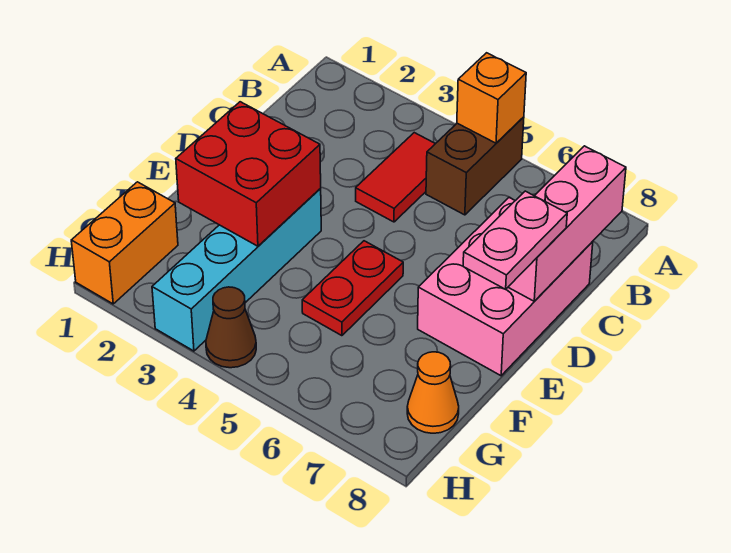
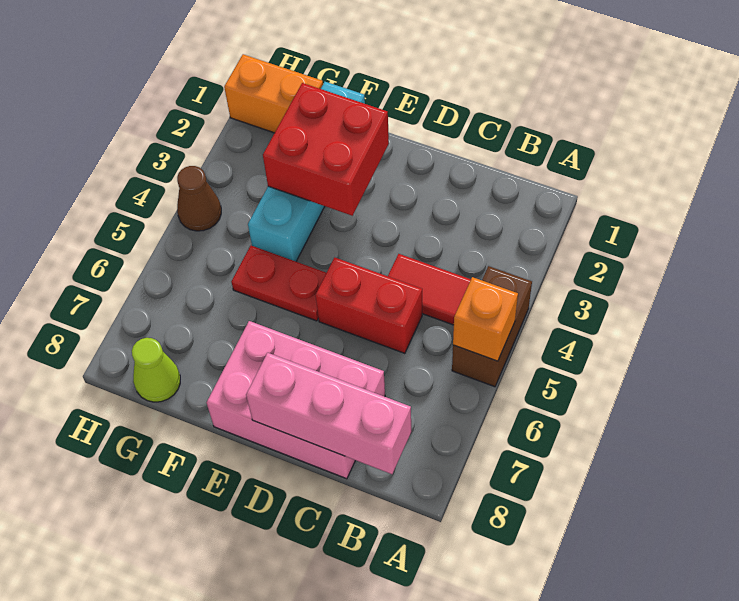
brown brick A5:B5 level 1 -> brown brick A4:A5 level 1
none -> red brick C5:D5 level 1
pink plate D8:E8 level 3 -> none
cyan brick E3:H3 level 1 -> cyan brick F1:F4 level 1
orange cone G8 level 1 -> lime cone G8 level 1

